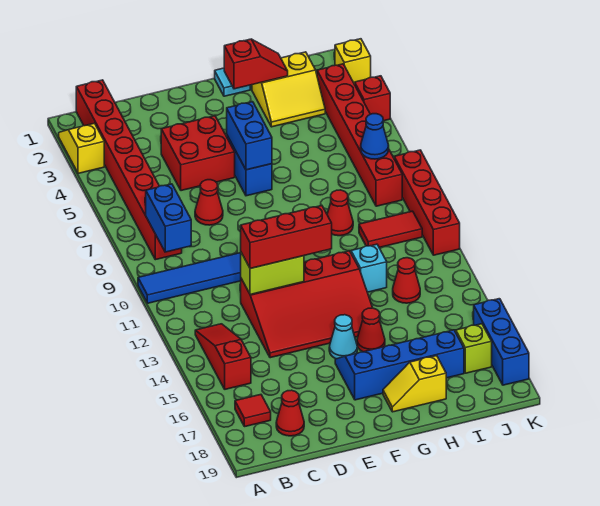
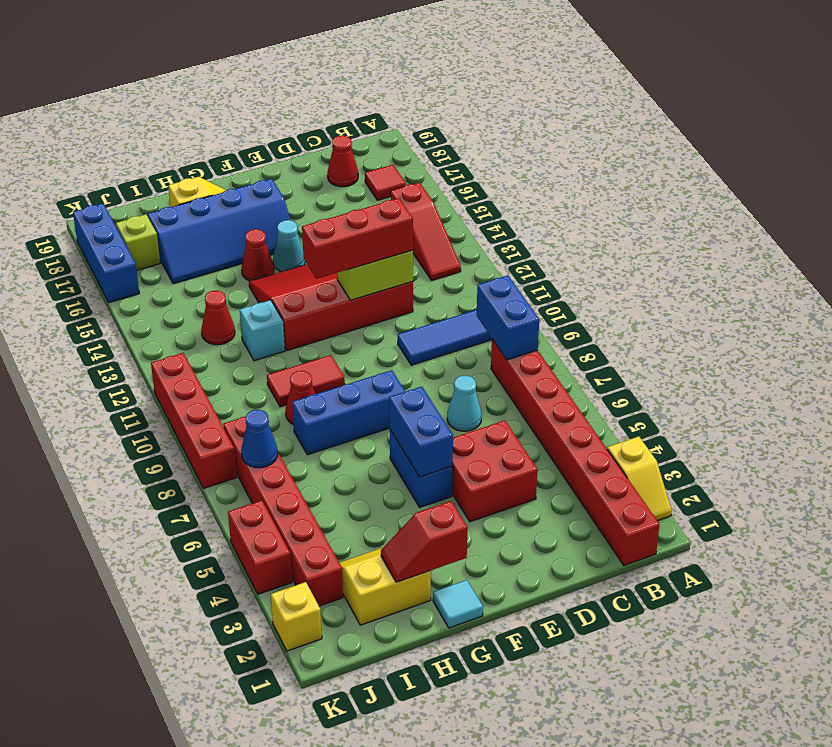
red cone D7 level 1 -> cyan cone D7 level 1
none -> blue brick F8:H8 level 1
red tile I10:J10 level 1 -> red tile G10:H10 level 1
red brick K4 level 1 -> red brick K4:K5 level 1

